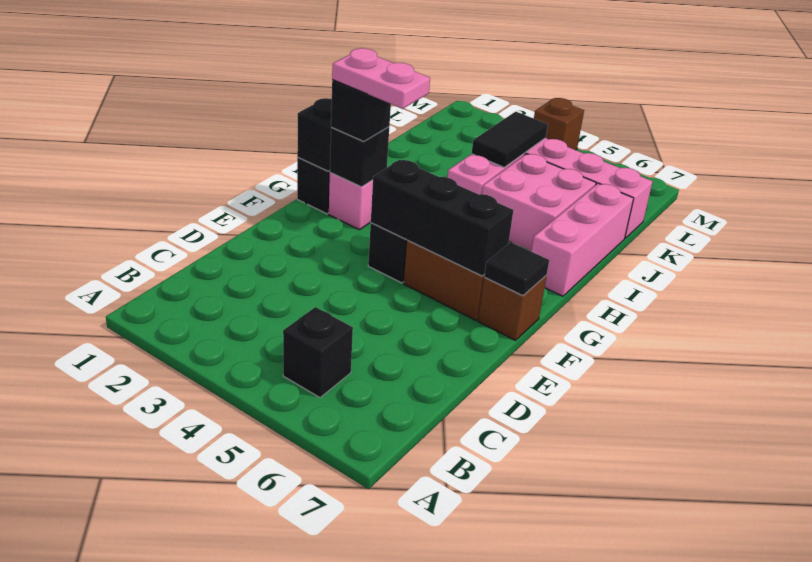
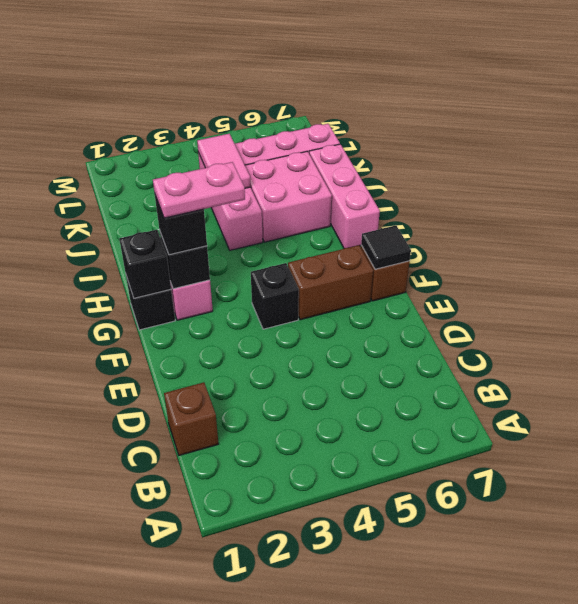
black brick B5 level 1 -> none
black brick F4:F6 level 2 -> none
black tile J4:K4 level 2 -> pink tile J4:K4 level 2
brown brick M4 level 1 -> brown brick C1 level 1

